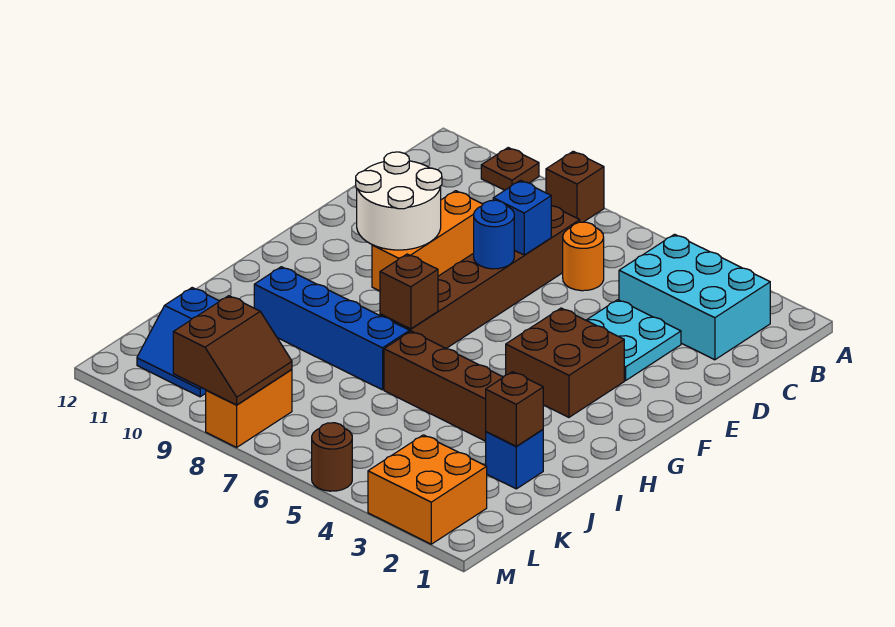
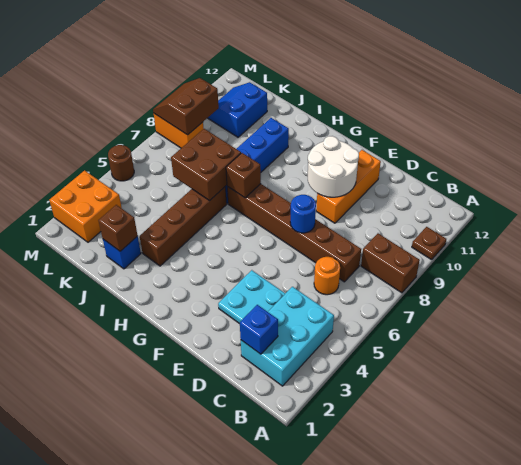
brown brick A8 level 1 -> brown brick A8:B8 level 1
blue brick D7 level 2 -> blue brick C2 level 2
orange brick D9:F9 level 1 -> orange brick E9:E11 level 1
brown brick F3:G4 level 1 -> brown brick I6:J7 level 2
brown slope L8:M9 level 2 top 9 -> brown slope L8:M9 level 2 top L

